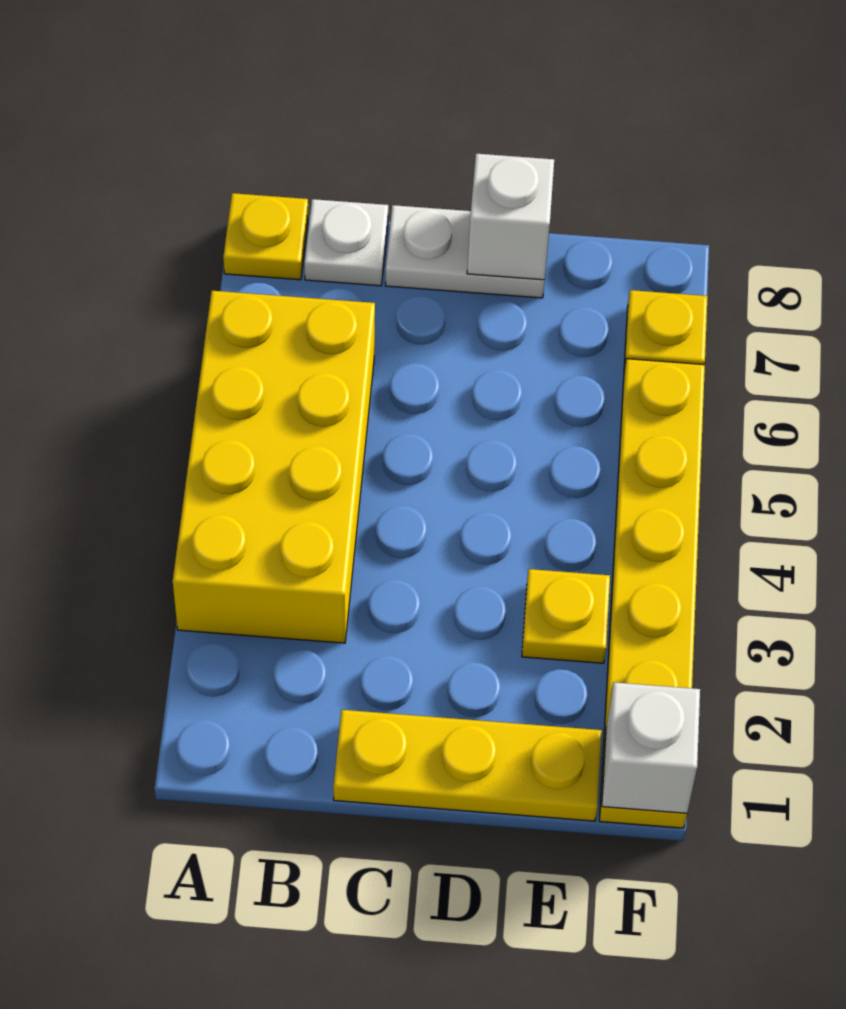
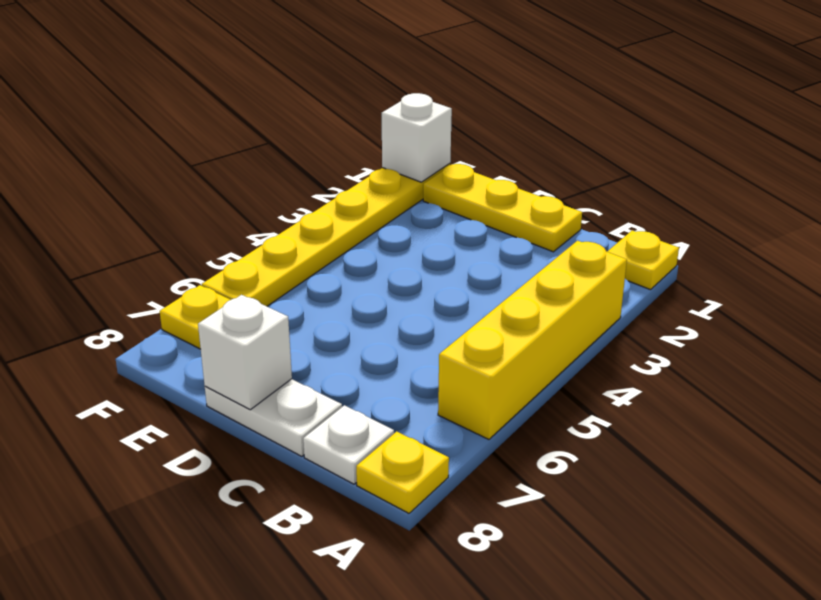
yellow brick A3:B6 level 1 -> yellow brick A3:A6 level 1
yellow plate E3 level 1 -> yellow plate A1 level 1

